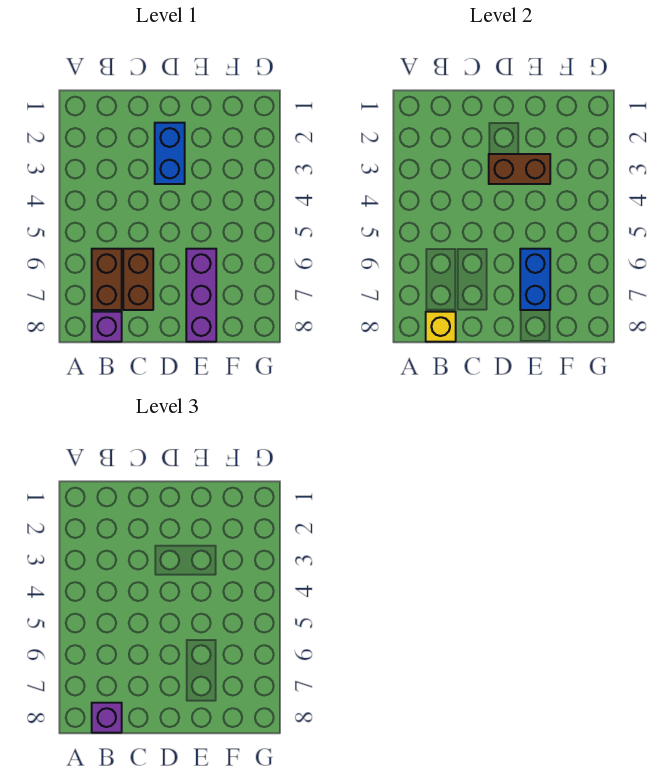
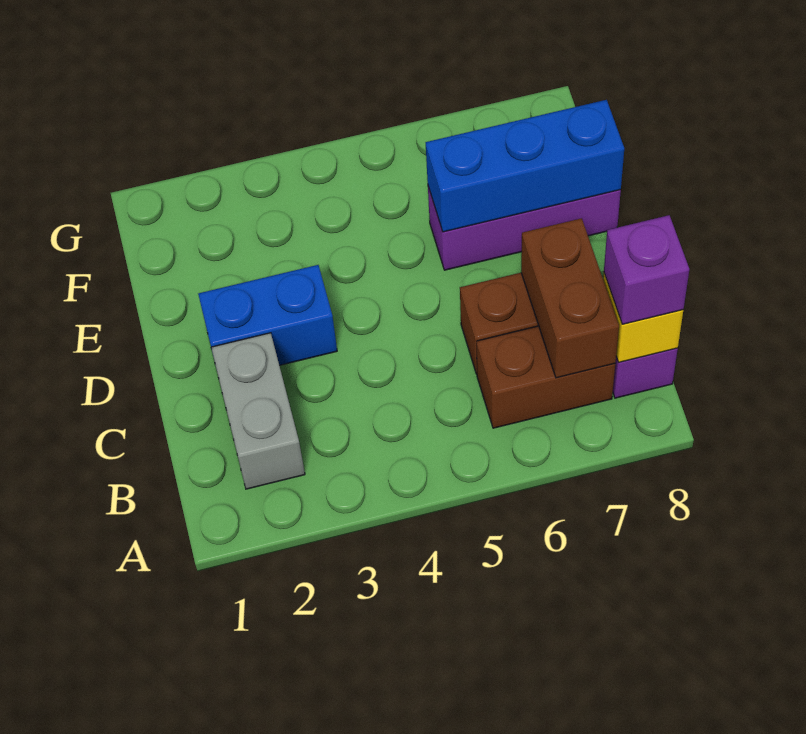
none -> grey brick B2:C2 level 1
brown brick D3:E3 level 2 -> brown brick B7:C7 level 2
blue brick E6:E7 level 2 -> blue brick E6:E8 level 2

